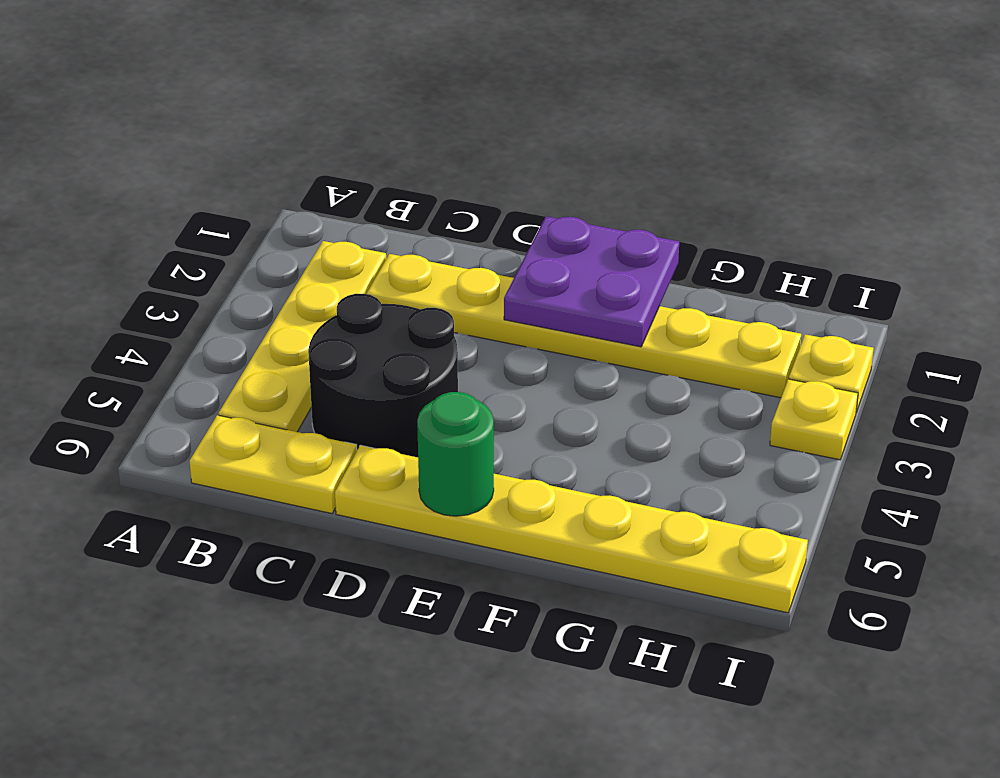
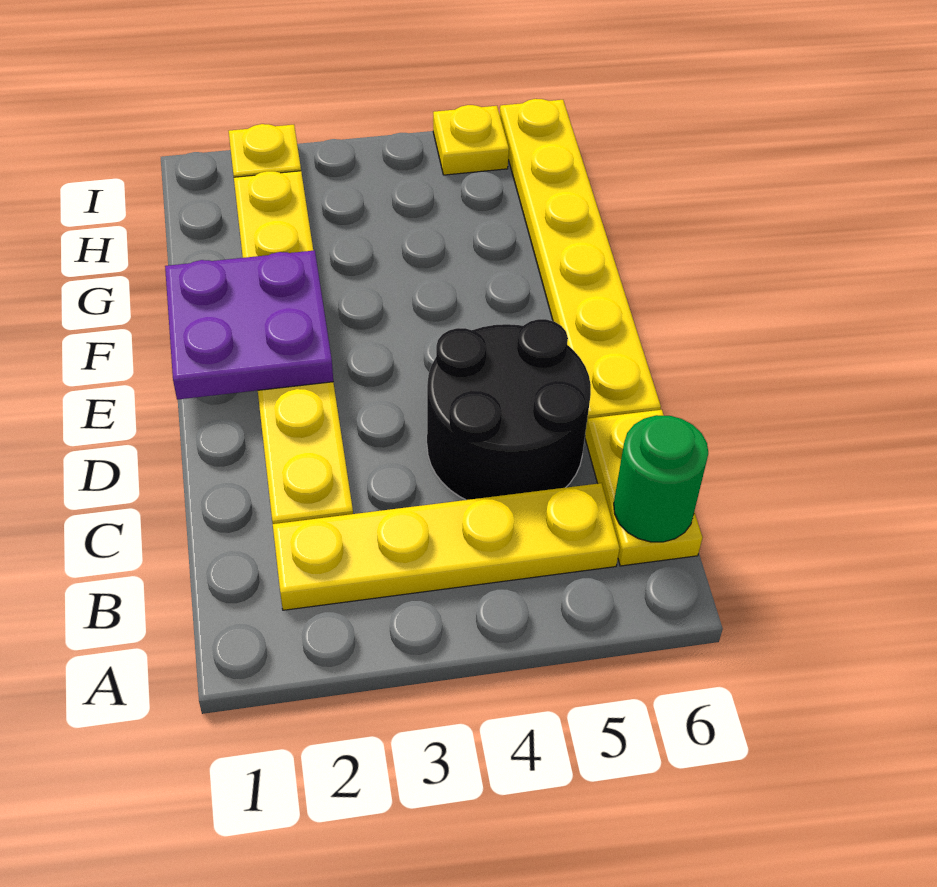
green round brick E6 level 2 -> green round brick B6 level 2
yellow plate I3 level 1 -> yellow plate I5 level 1

